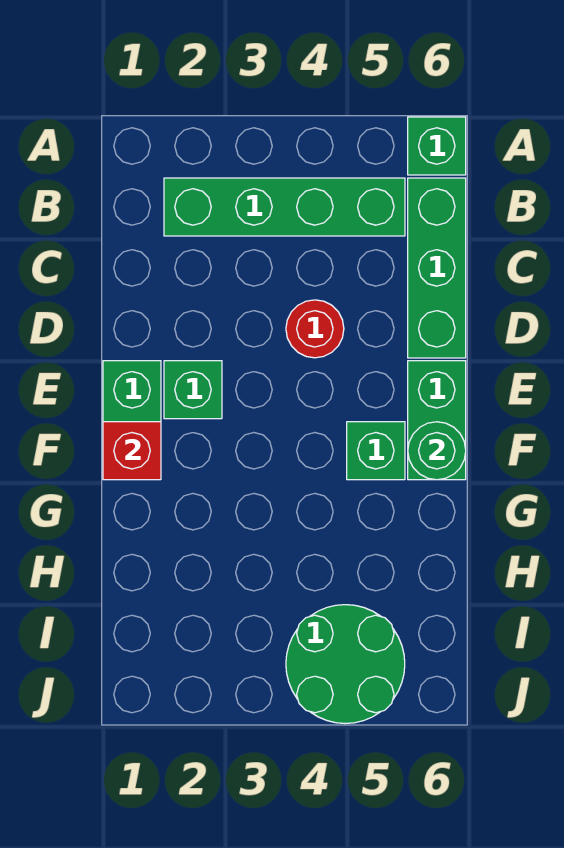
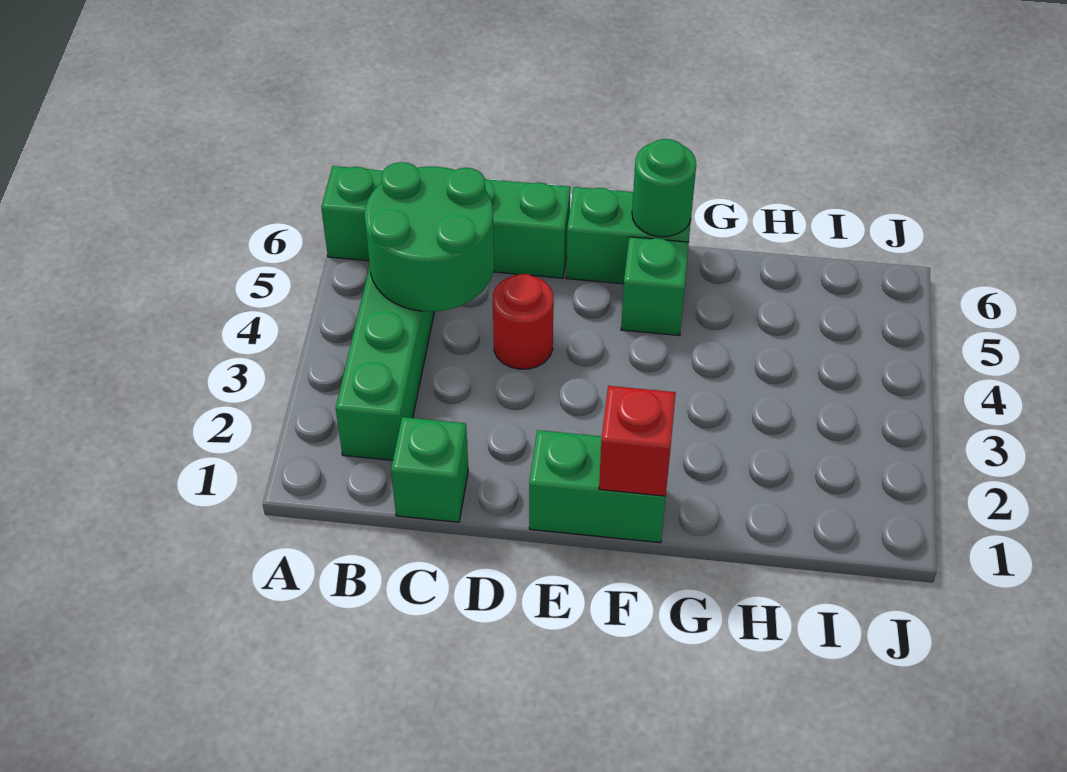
green brick E2 level 1 -> green brick C1 level 1
green round brick I4:J5 level 1 -> green round brick B4:C5 level 2

